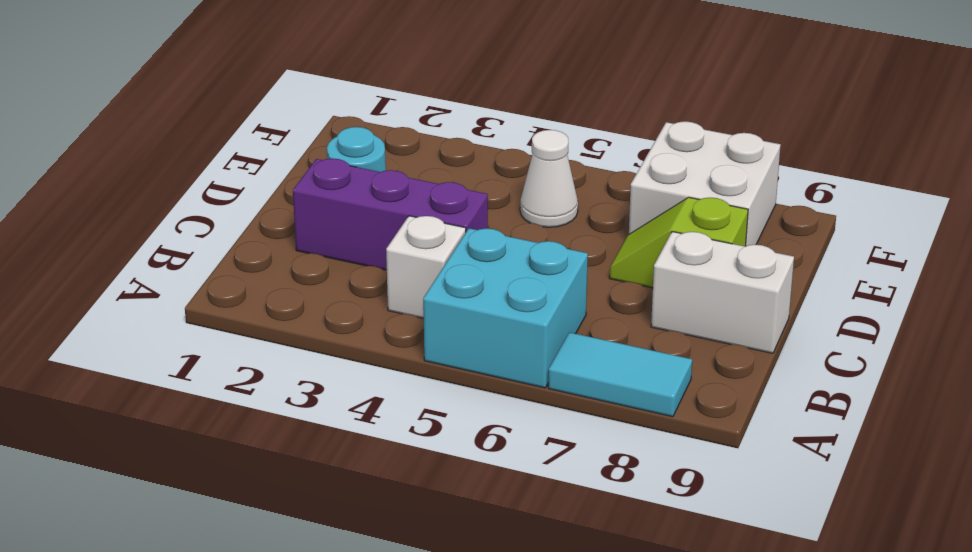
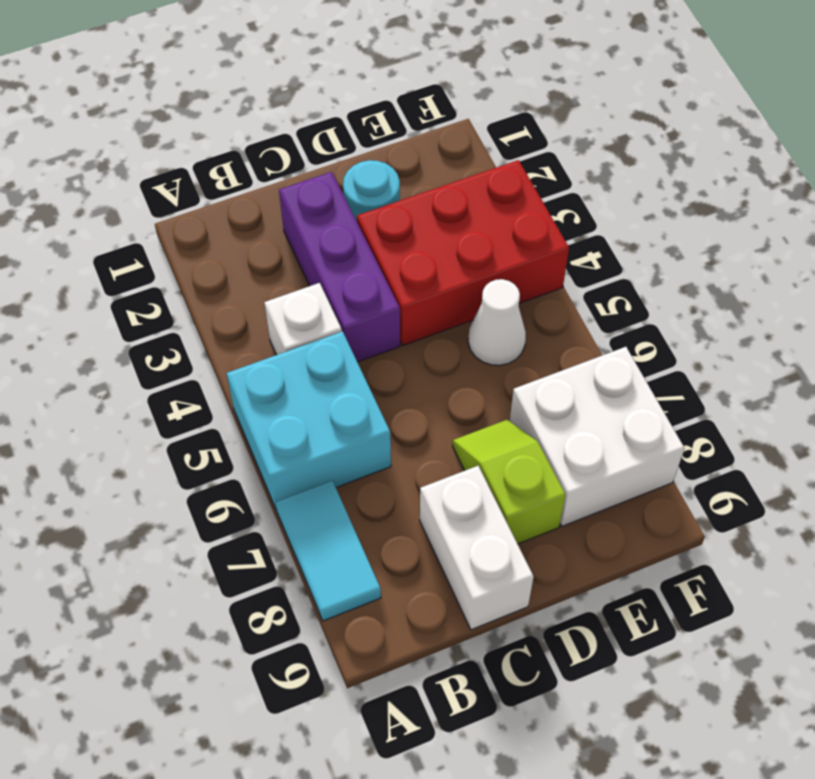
none -> red brick D3:F4 level 1

